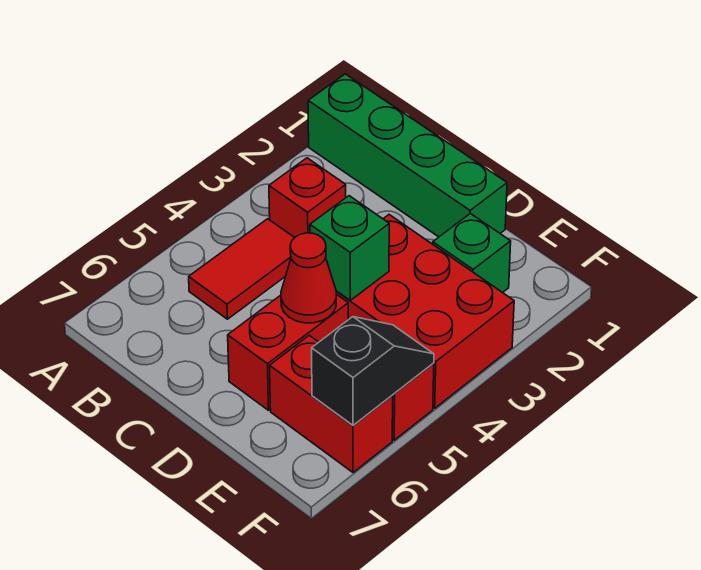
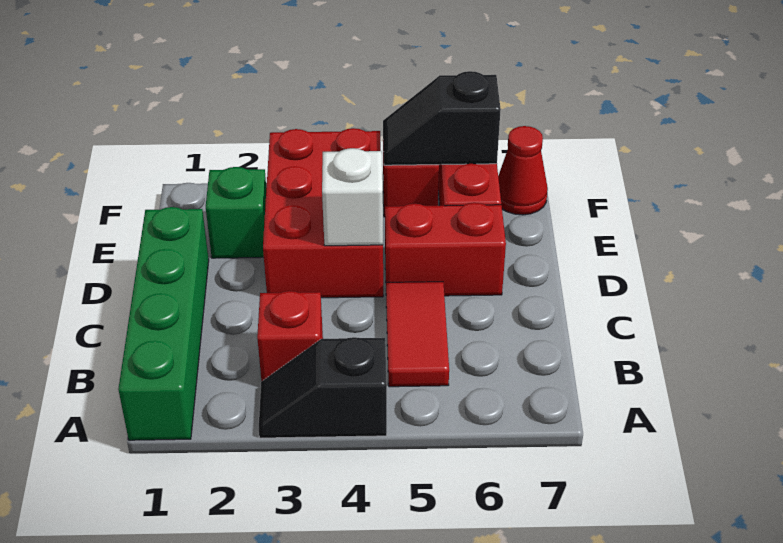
none -> black slope A3:A4 level 1 top 4
red tile B4:B5 level 1 -> red tile B5:C5 level 1
green brick D4 level 2 -> white brick D4 level 2
red cone D5 level 2 -> red cone F7 level 1

